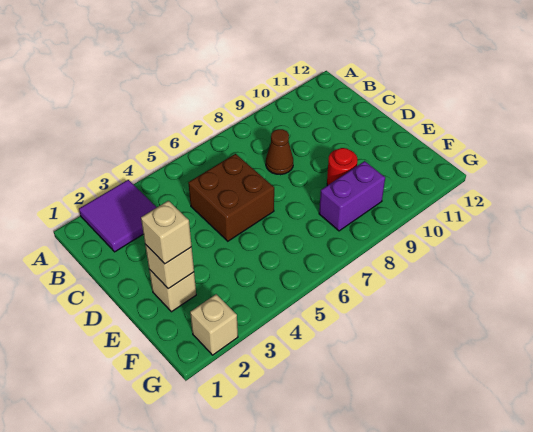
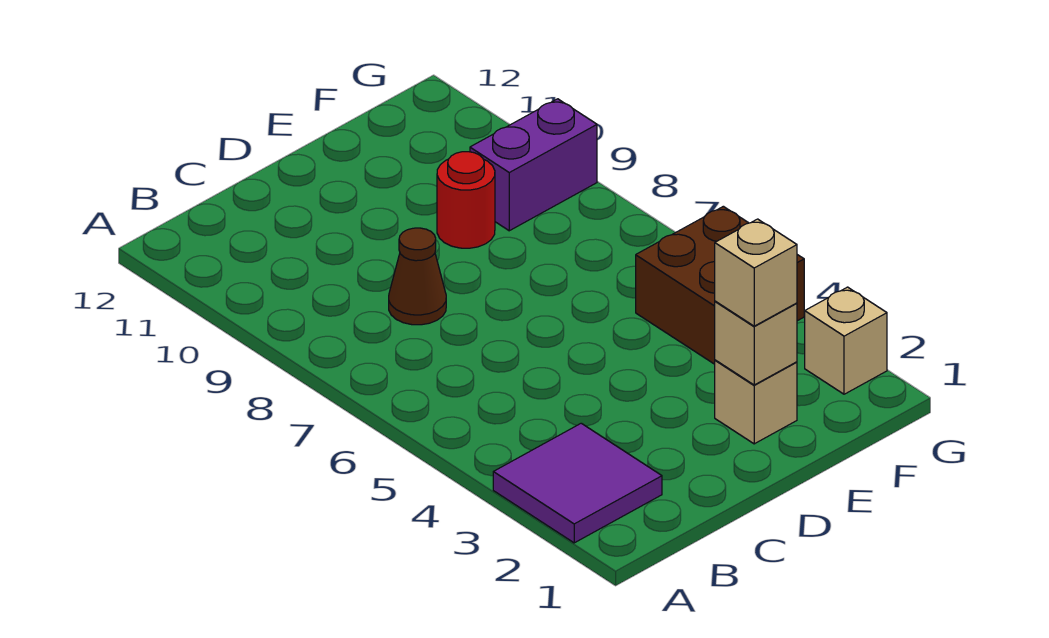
brown brick C5:D6 level 1 -> brown brick F4:G5 level 1
purple brick F8:F9 level 1 -> purple brick F9:G9 level 1

